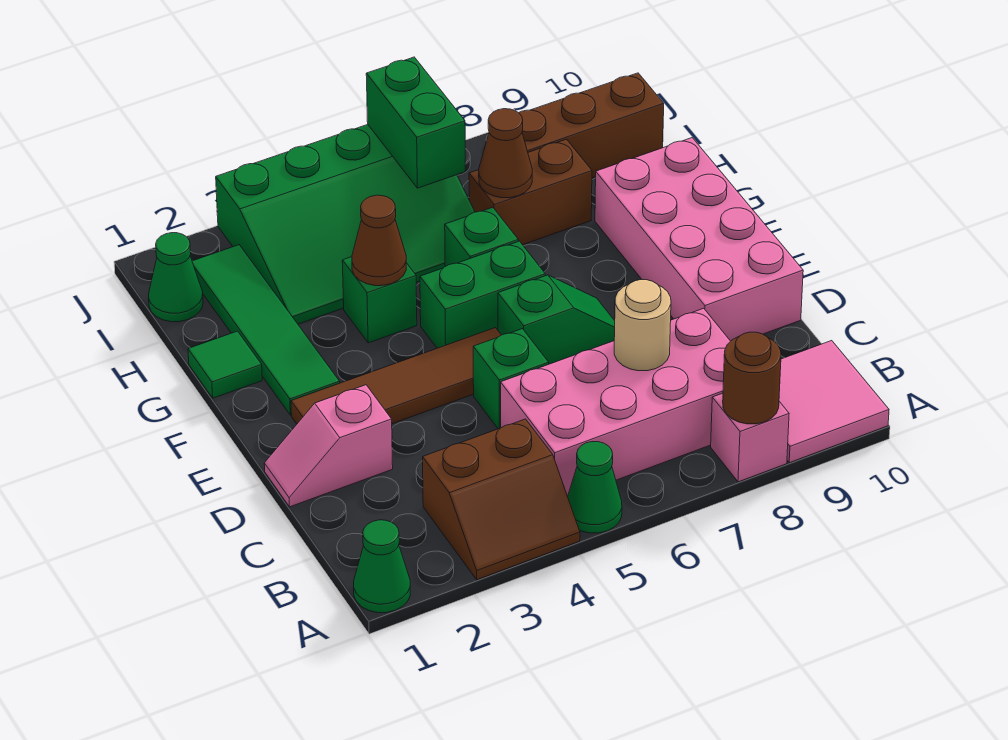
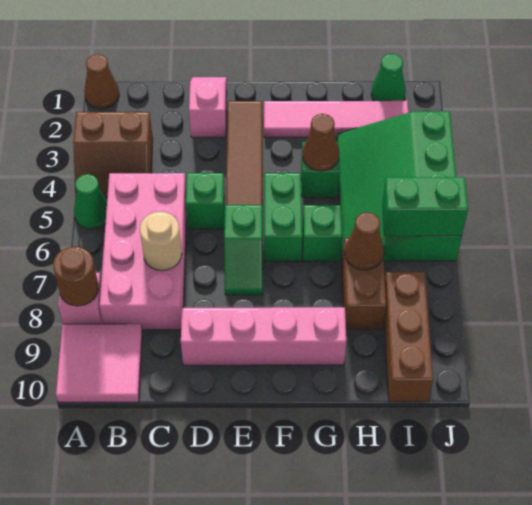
green cone A1 level 1 -> brown cone A1 level 1
brown slope A3:B4 level 1 top B -> brown slope A3:B4 level 1 top 3
pink brick D9:G10 level 1 -> pink brick D9:G9 level 1
green tile F2:I2 level 1 -> pink tile F2:I2 level 1
green tile G1 level 1 -> none

